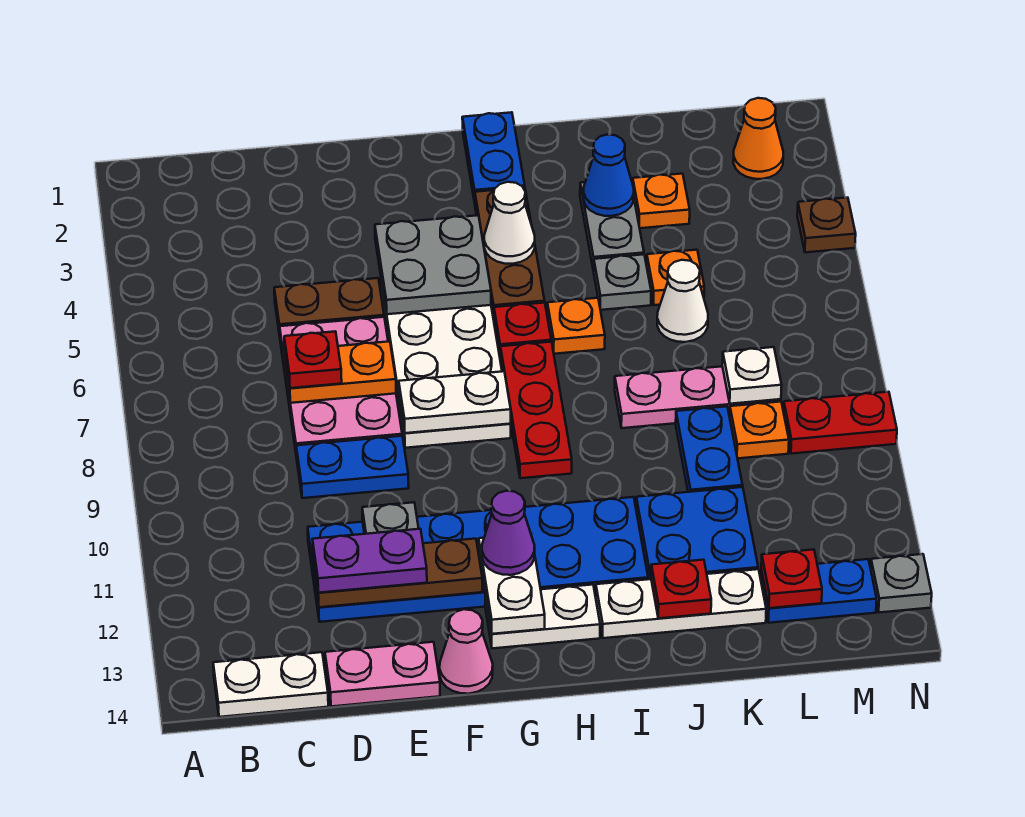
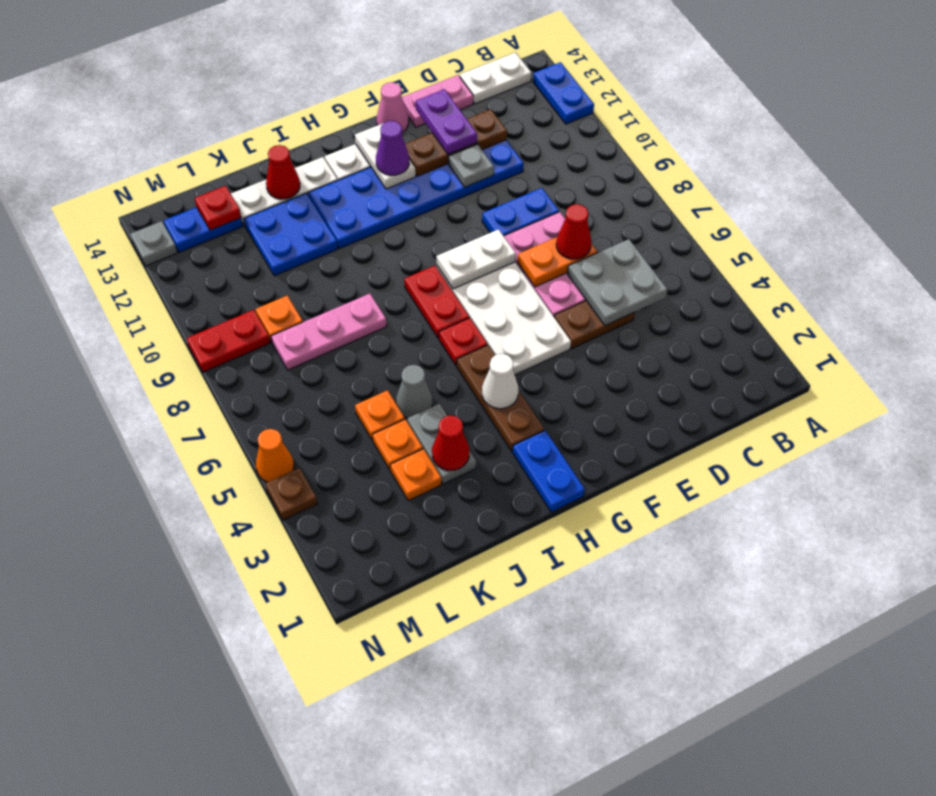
red plate D7 level 3 -> red cone D7 level 3
purple plate D12:E12 level 3 -> purple plate E12:E13 level 3
grey plate F4:G5 level 2 -> grey plate C5:D6 level 2
red plate H7:H9 level 1 -> red plate H7:H8 level 1
orange plate I6 level 1 -> orange plate K4 level 1
blue cone J3 level 2 -> red cone J3 level 2
grey plate J5 level 1 -> grey cone J5 level 1
red plate J13 level 2 -> red cone J13 level 2
white cone K6 level 1 -> none
blue plate K9:K10 level 1 -> blue plate A12:A13 level 1
white plate L8 level 2 -> none
orange cone M2 level 1 -> orange cone N5 level 1

